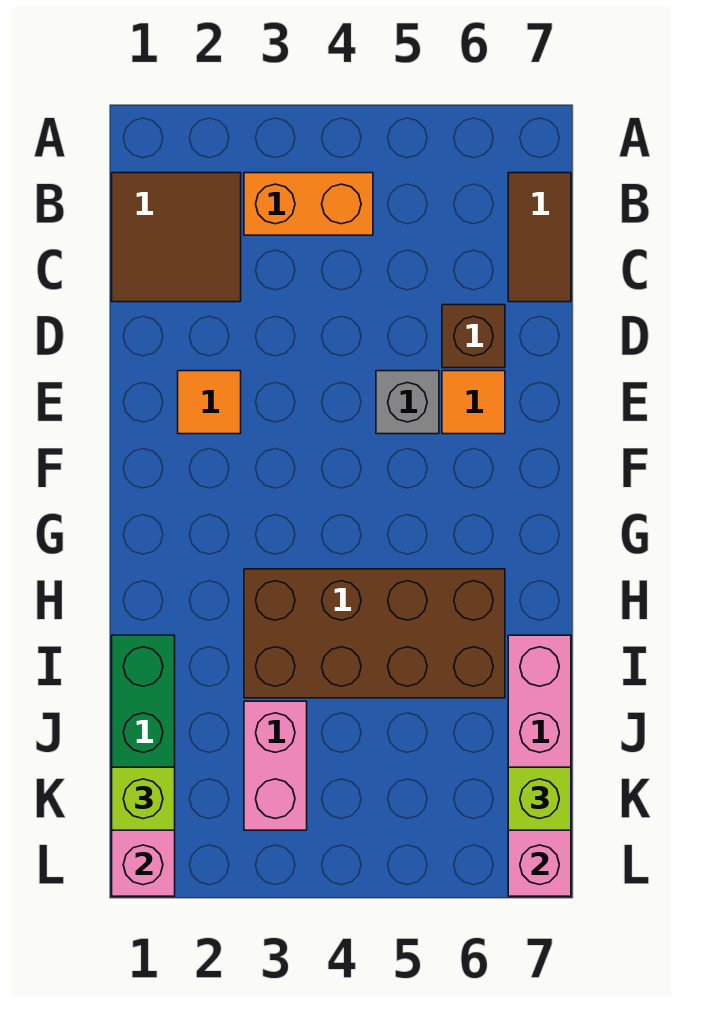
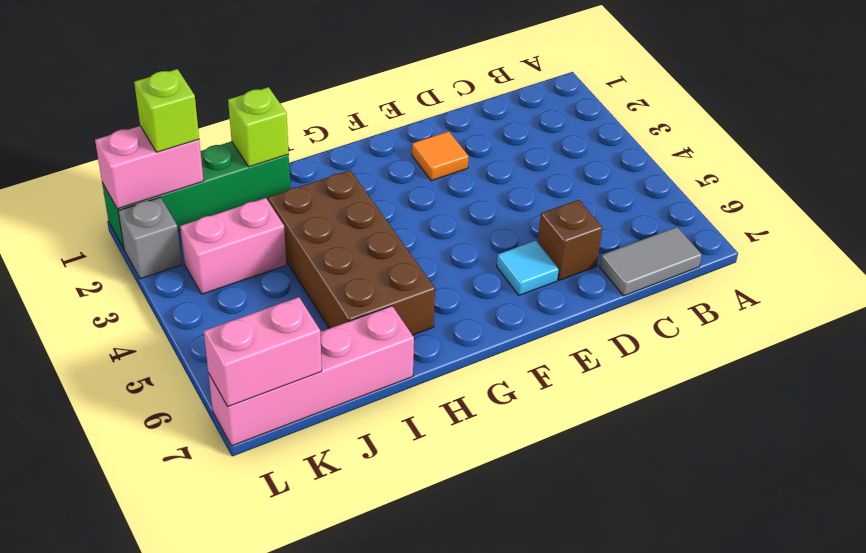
brown tile B1:C2 level 1 -> none
orange brick B3:B4 level 1 -> none
brown tile B7:C7 level 1 -> grey tile B7:C7 level 1
grey brick E5 level 1 -> grey brick L2 level 1
orange tile E6 level 1 -> cyan tile E6 level 1
lime brick K7 level 3 -> lime brick I1 level 2

